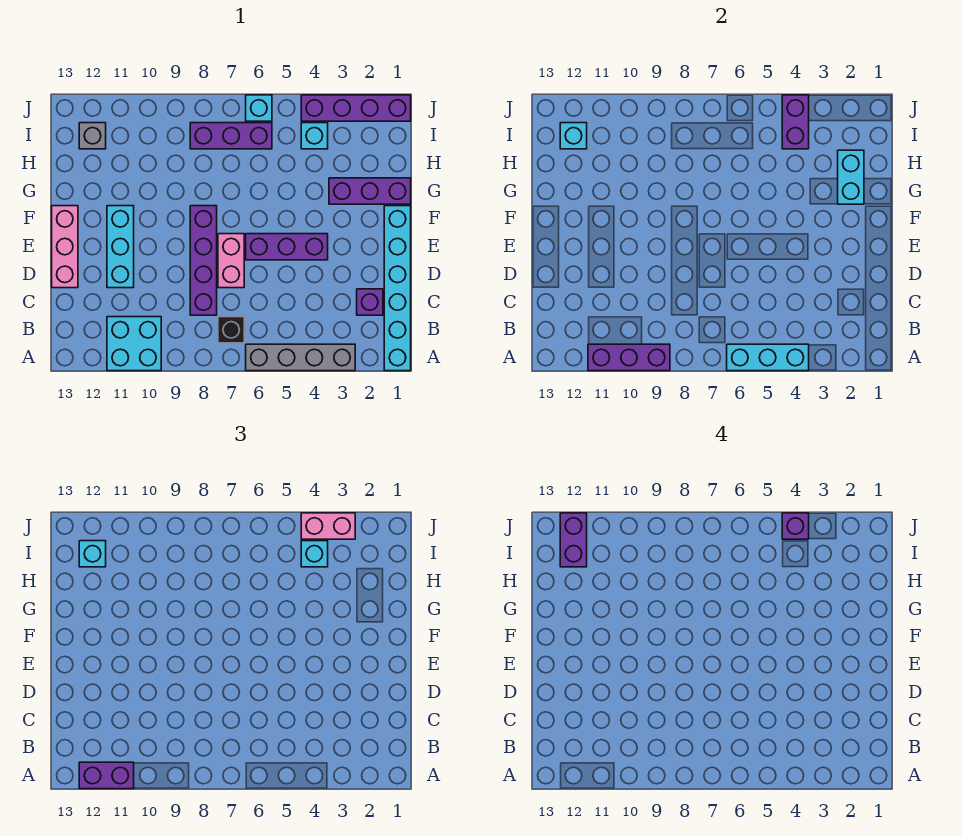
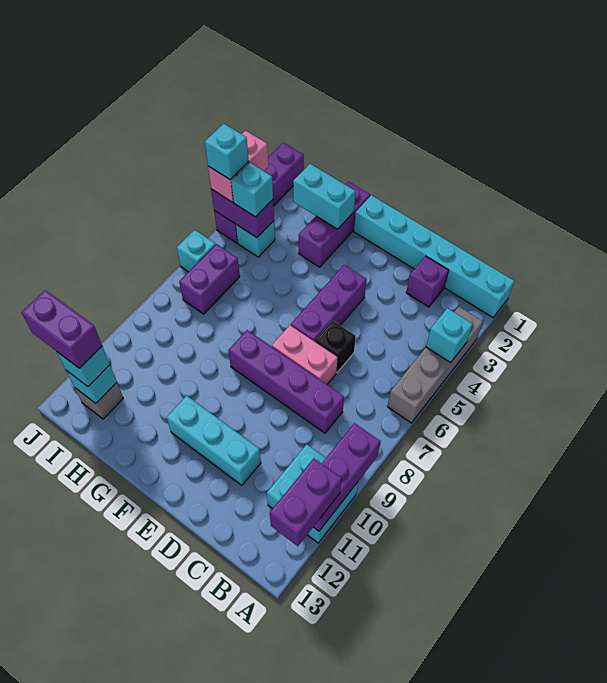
cyan brick A4:A6 level 2 -> cyan brick A4 level 2
black brick B7 level 1 -> black brick D6 level 1
pink brick D13:F13 level 1 -> none
purple brick I6:I8 level 1 -> purple brick I6:I7 level 1
purple brick J4 level 4 -> cyan brick J4 level 4

